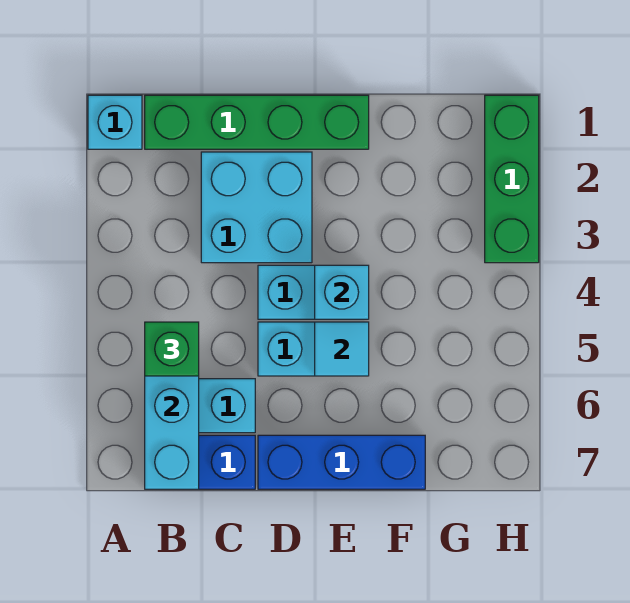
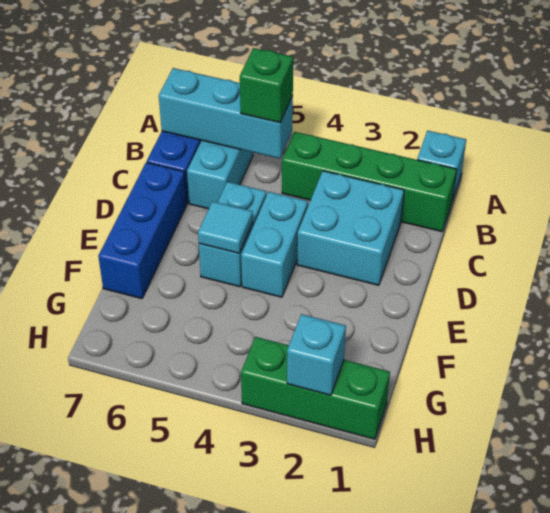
green brick B1:E1 level 1 -> green brick B1:B4 level 1
cyan brick E4 level 2 -> cyan brick H2 level 2

